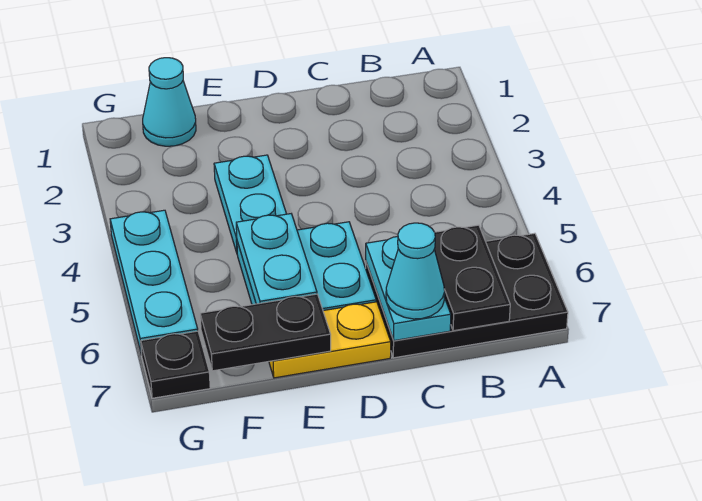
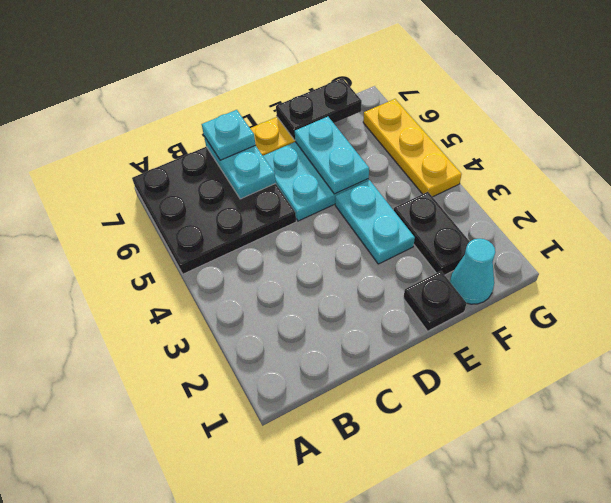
black plate A6:C7 level 1 -> black plate A5:C7 level 1
black plate B6:B7 level 2 -> black plate F2:F3 level 1
cyan cone C7 level 3 -> cyan plate C7 level 3
cyan plate G4:G6 level 1 -> yellow plate G4:G6 level 1
black plate G7 level 1 -> black plate E1 level 1

